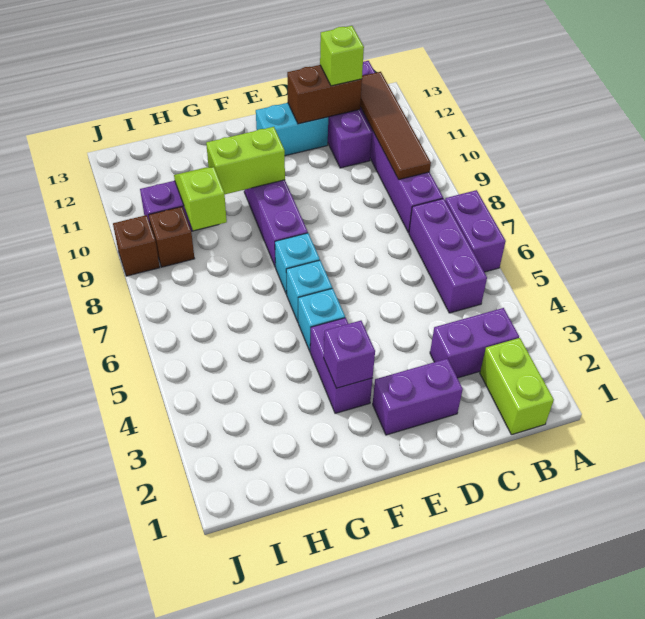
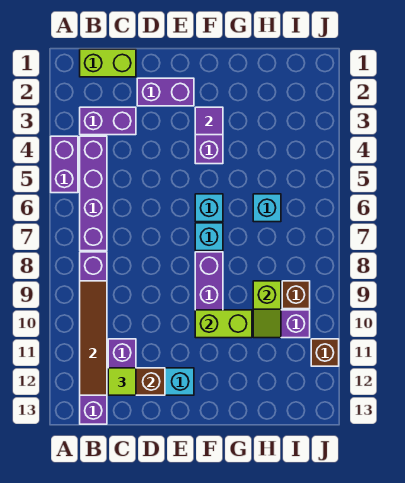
purple brick A6:A7 level 1 -> purple brick A4:A5 level 1
lime brick B1:B2 level 1 -> lime brick B1:C1 level 1
purple brick B5:B7 level 1 -> purple brick B4:B7 level 1
lime brick C12 level 3 -> lime tile C12 level 3
purple brick F3 level 2 -> purple tile F3 level 2
cyan brick F5 level 1 -> cyan brick H6 level 1
brown brick J9 level 1 -> brown brick J11 level 1

